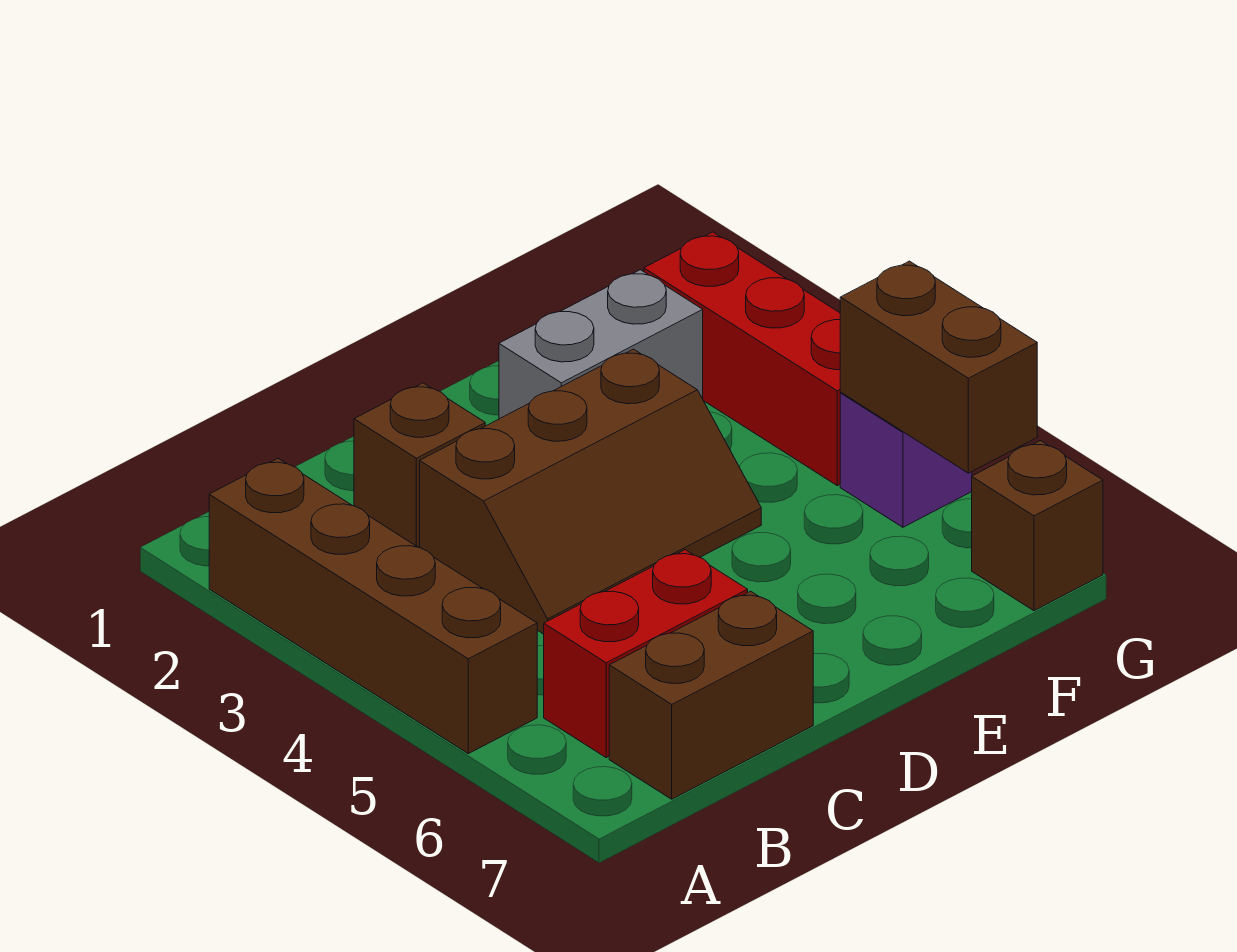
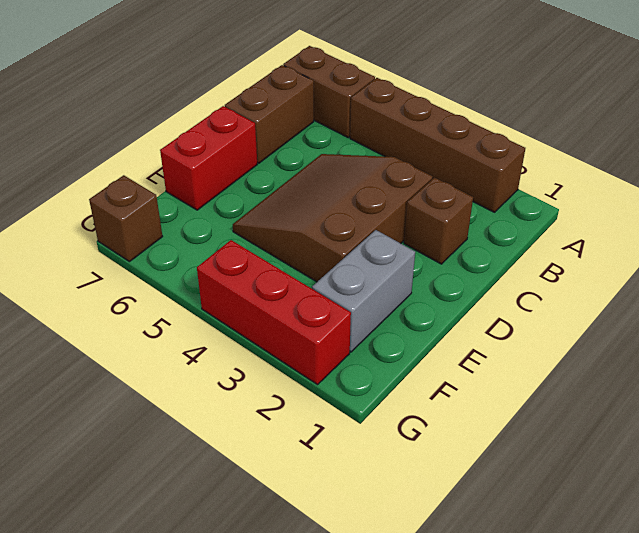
red brick B6:C6 level 1 -> red brick D7:E7 level 1
brown slope C3:E4 level 1 top 3 -> brown slope C3:E5 level 1 top 3
purple brick G5 level 1 -> none
brown brick G5:G6 level 2 -> brown brick A6:A7 level 1

